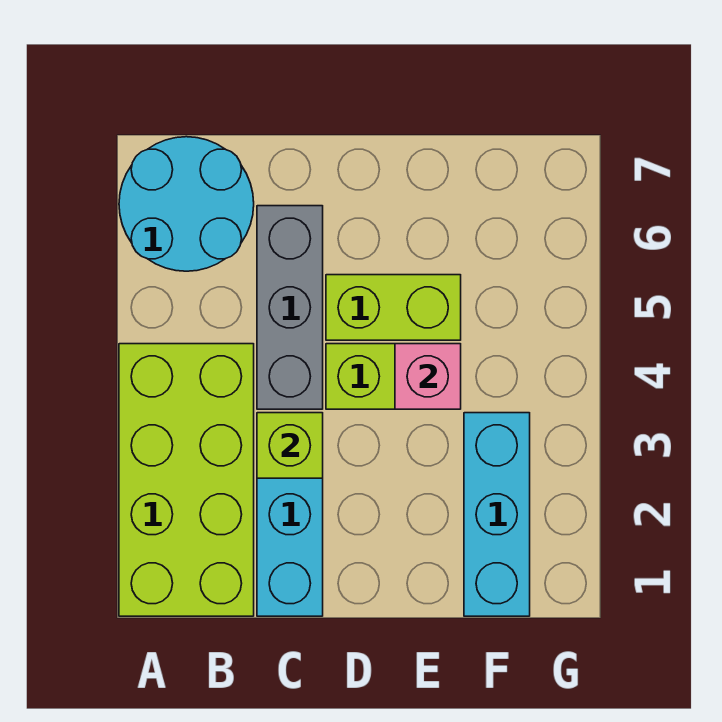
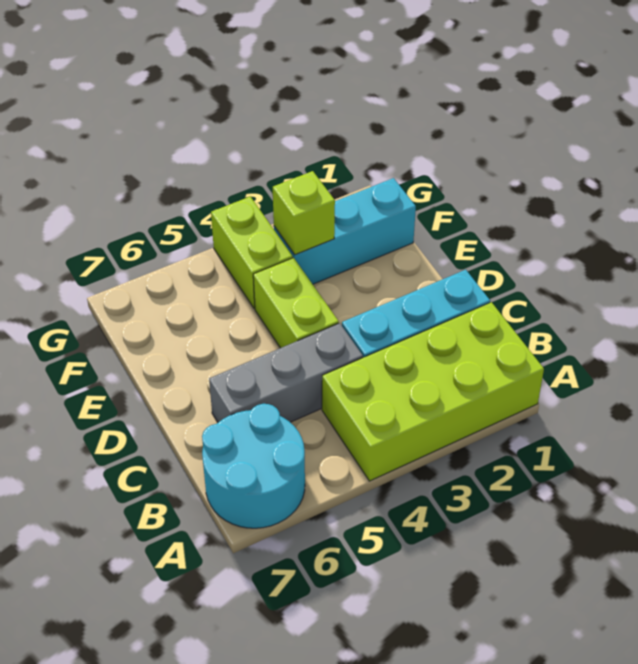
lime brick C3 level 2 -> lime brick F3 level 2
lime brick D5:E5 level 1 -> lime brick F4:G4 level 1
pink brick E4 level 2 -> none

